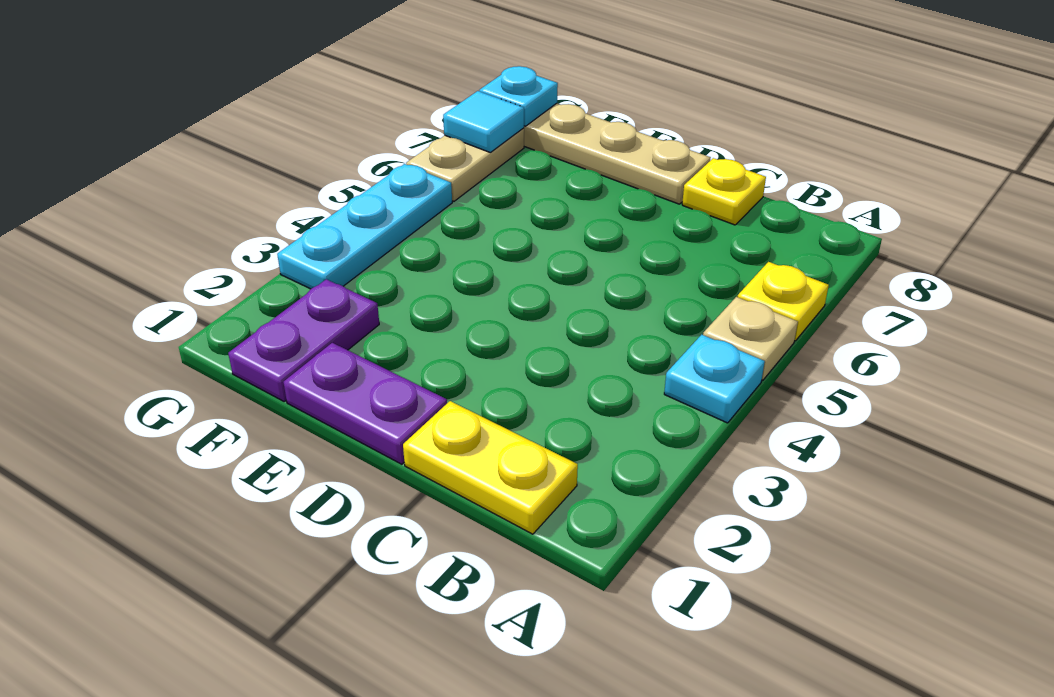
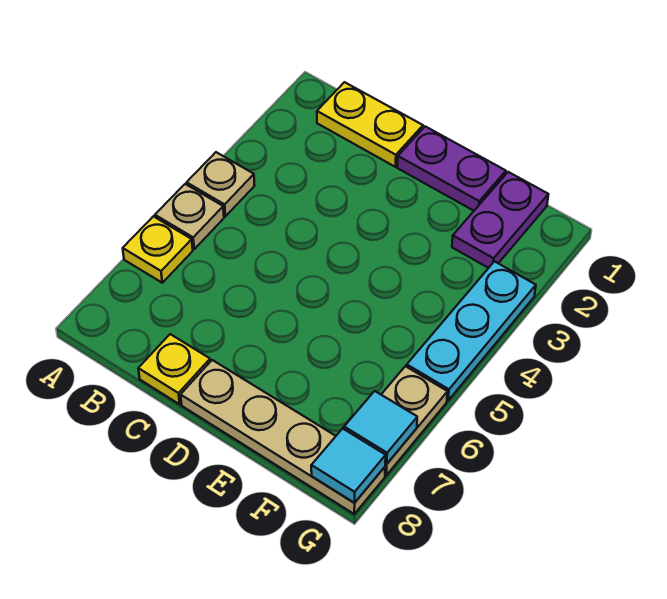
cyan plate A4 level 1 -> tan plate A4 level 1
cyan plate G8 level 2 -> cyan tile G8 level 2

